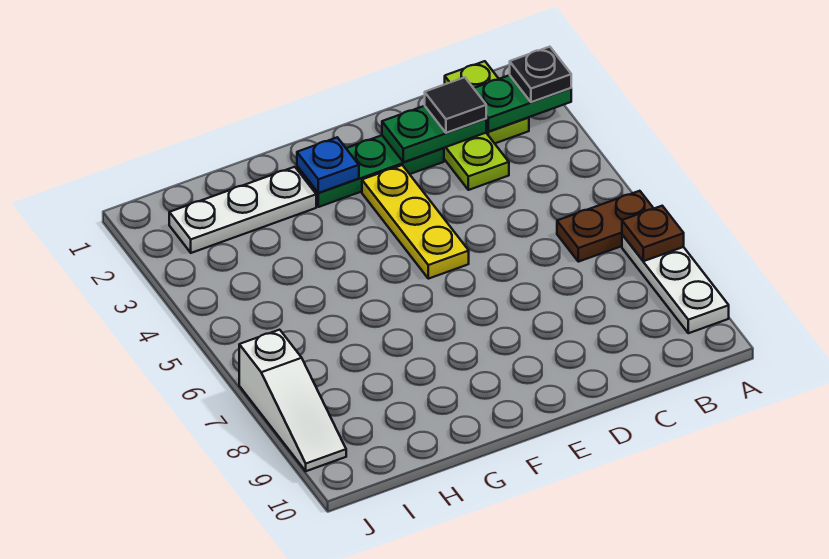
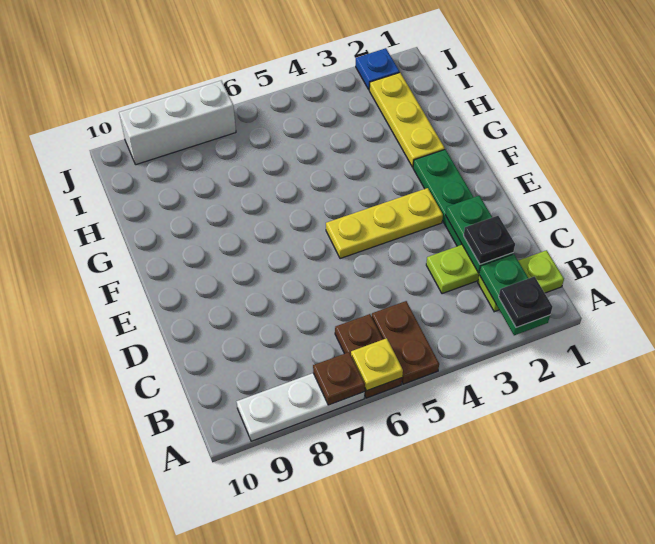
none -> brown plate A5:B5 level 1
none -> yellow plate A6 level 2
black tile C2 level 3 -> black plate C2 level 3
blue plate F2 level 2 -> blue plate J2 level 1
white plate G2:I2 level 1 -> yellow plate G2:I2 level 1
white slope J7:J9 level 1 top 7 -> white brick J7:J9 level 1

